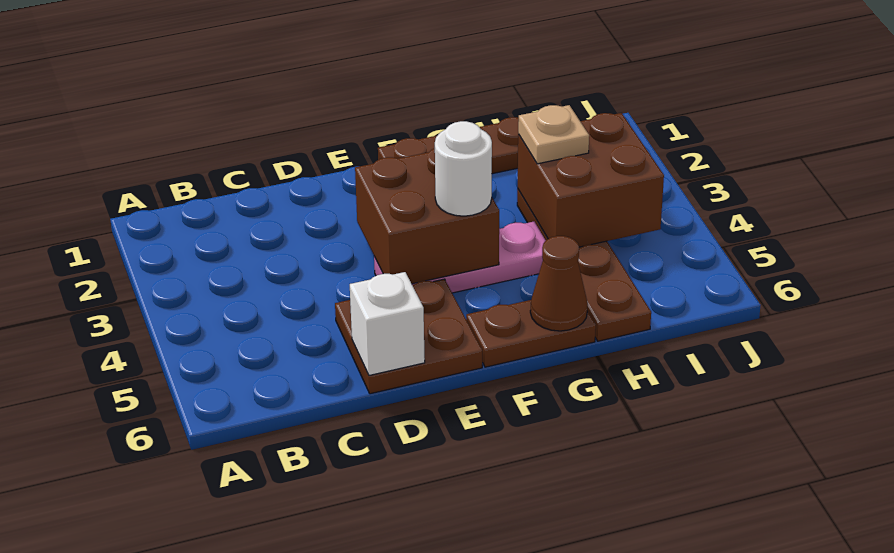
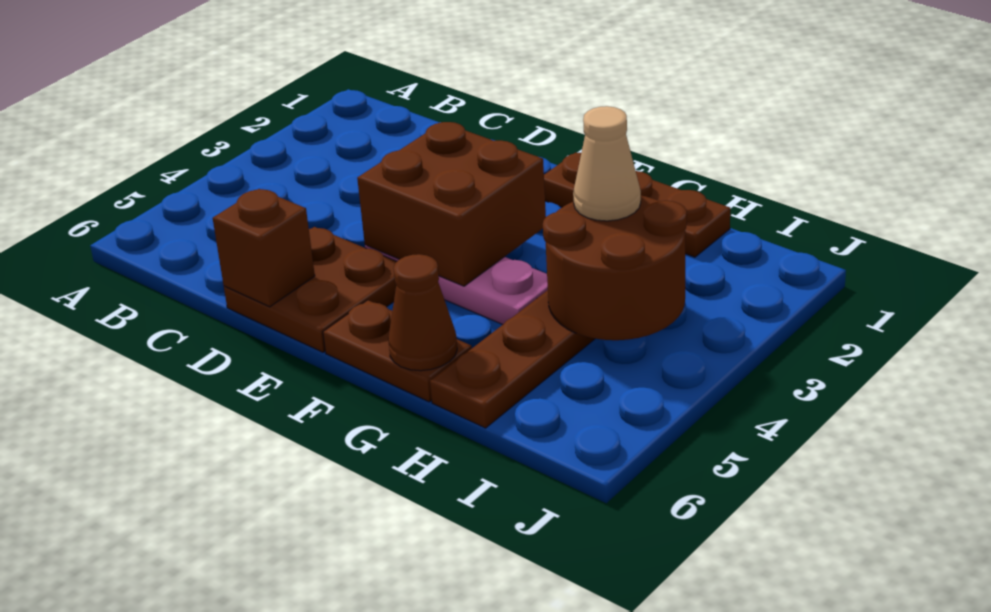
white brick D6 level 2 -> brown brick D6 level 2
white round brick F4 level 3 -> none
brown brick H3:I4 level 2 -> brown round brick H3:I4 level 2
tan plate H3 level 3 -> tan cone H3 level 3

